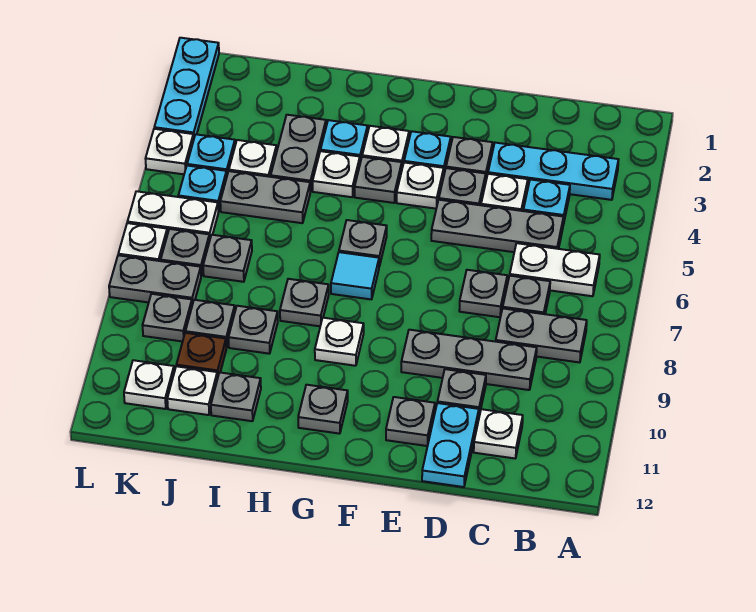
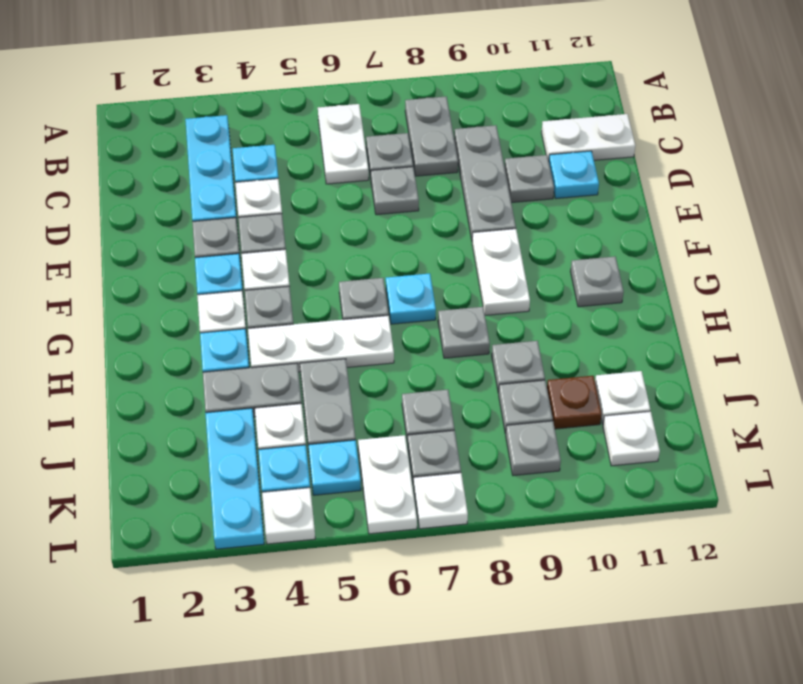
grey plate C5:E5 level 1 -> none
white plate C11 level 1 -> white plate C11:C12 level 1
cyan plate D11:D12 level 1 -> cyan plate D11 level 1
grey plate E11 level 1 -> none
cyan tile G7 level 1 -> cyan plate G7 level 1
white plate G9 level 1 -> white plate F9:G9 level 1
white plate H4 level 1 -> white plate H4:H6 level 1
grey plate I11 level 1 -> none
grey plate K8:L8 level 1 -> none
cyan plate L1:L3 level 1 -> cyan plate J3:L3 level 1

